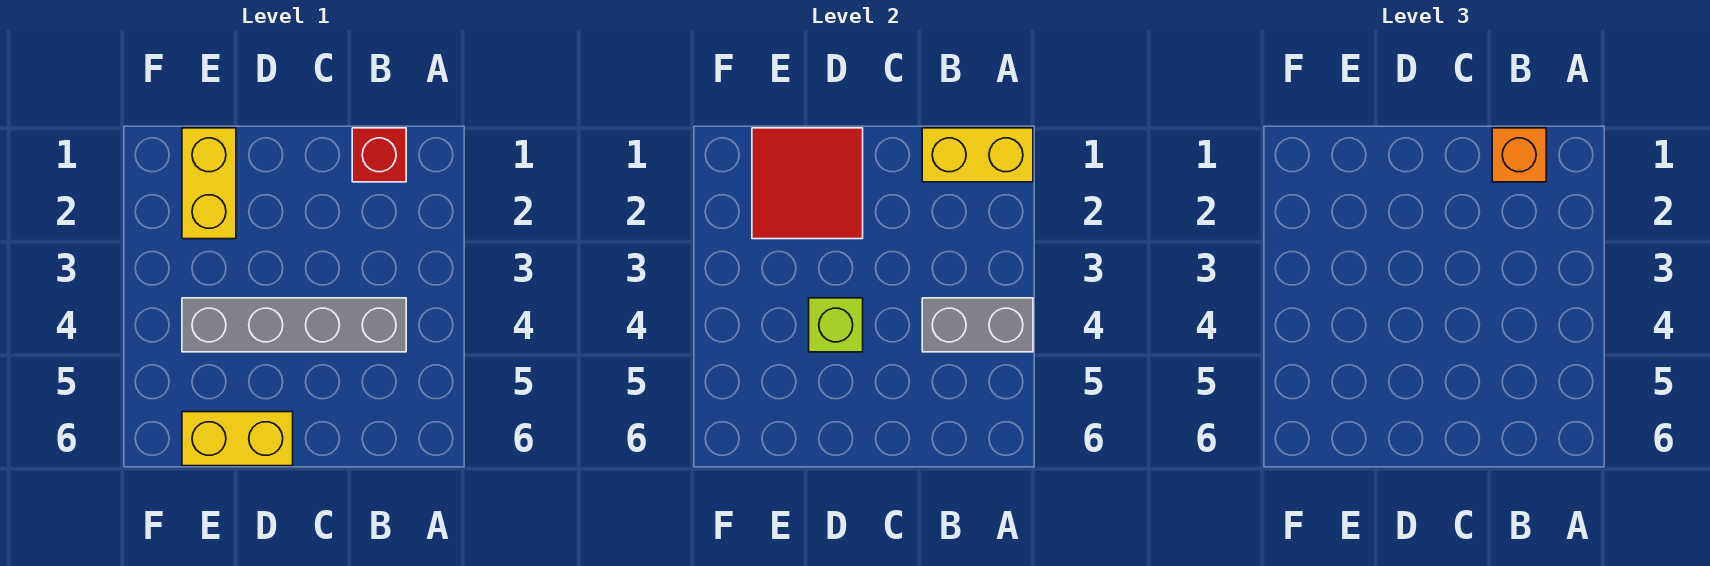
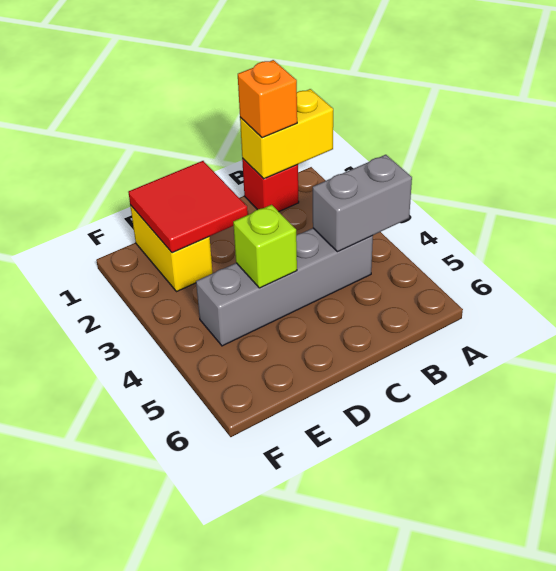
yellow brick D6:E6 level 1 -> none

